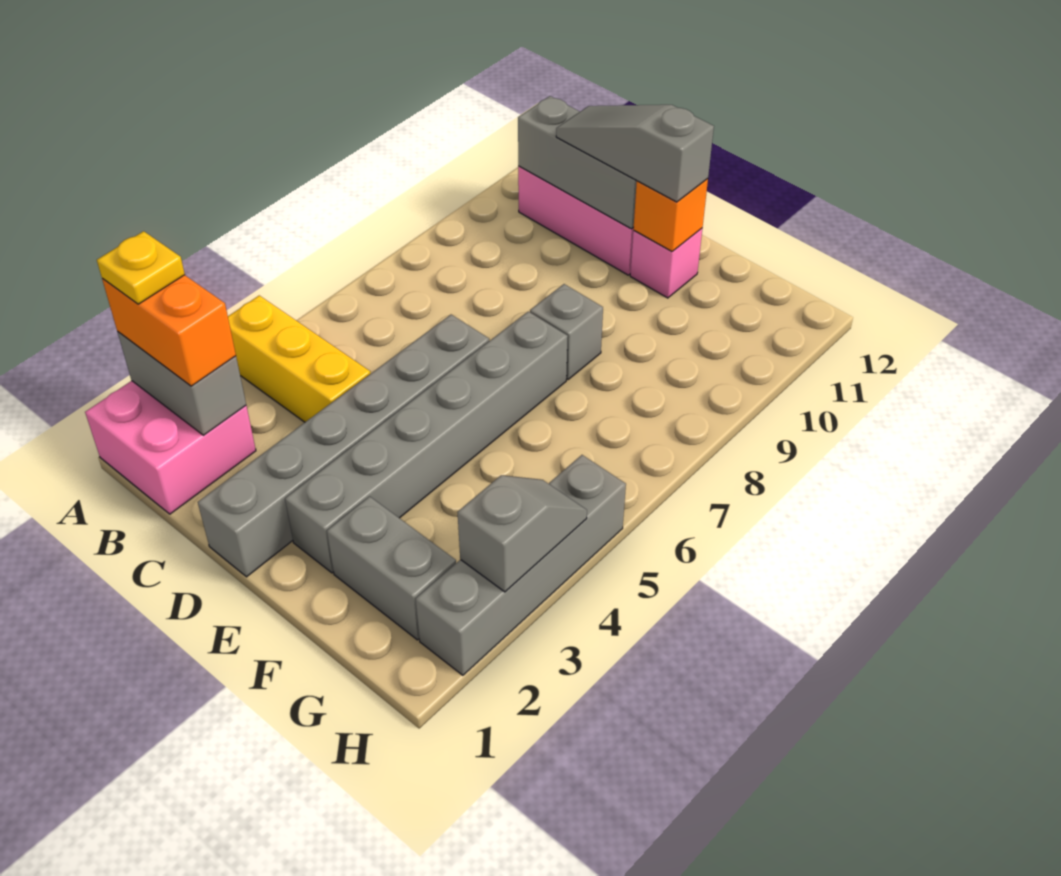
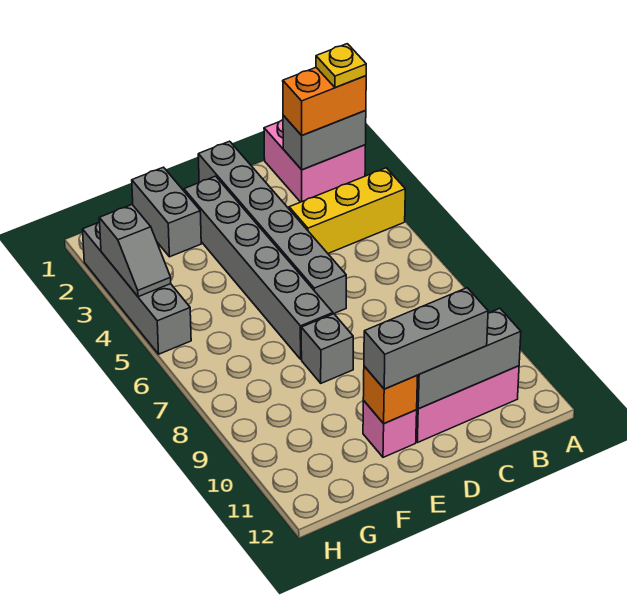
grey slope C11:E11 level 3 top E -> grey brick C11:E11 level 3
grey brick F2:G2 level 1 -> grey brick F1:F2 level 1

